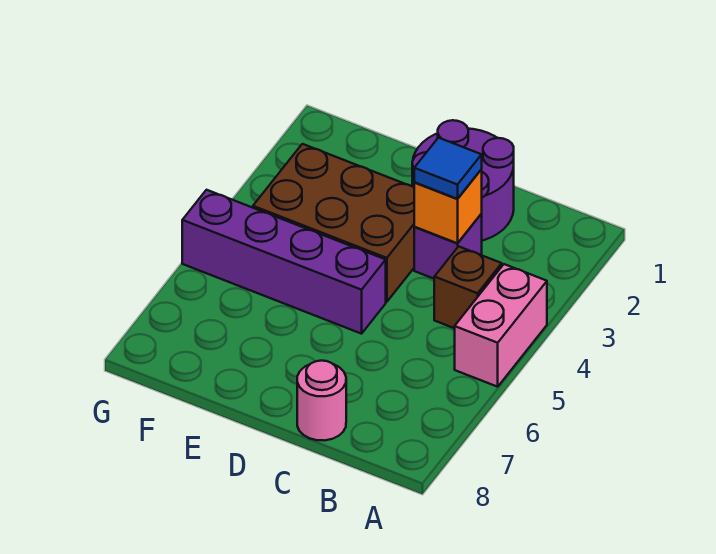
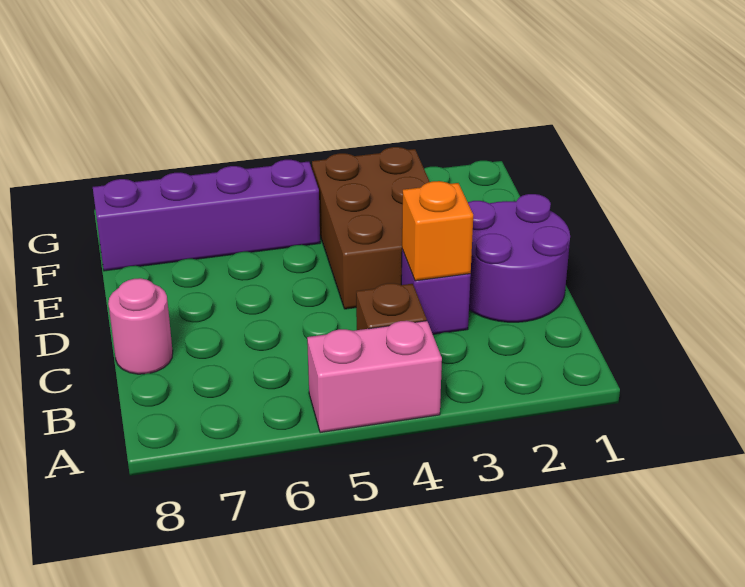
blue tile C3 level 3 -> none
purple brick D5:G5 level 1 -> purple brick F5:F8 level 1

